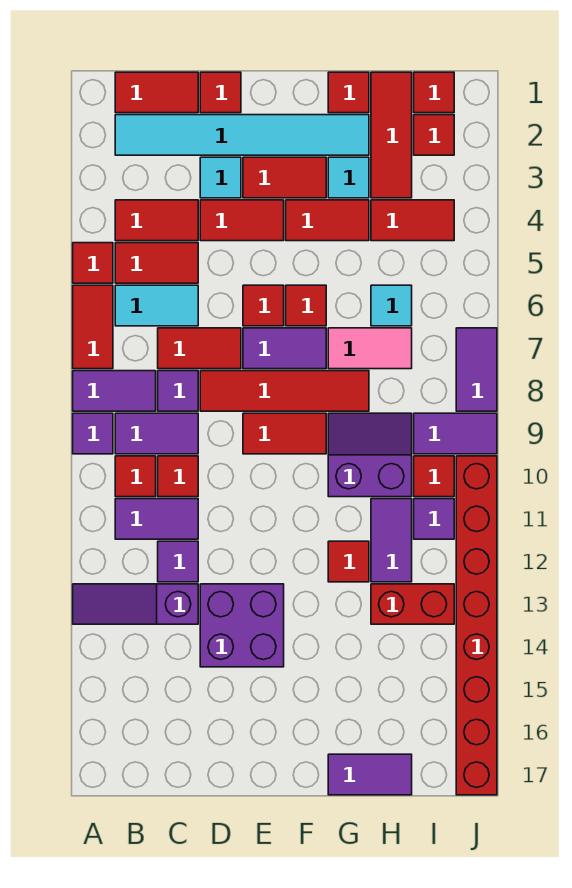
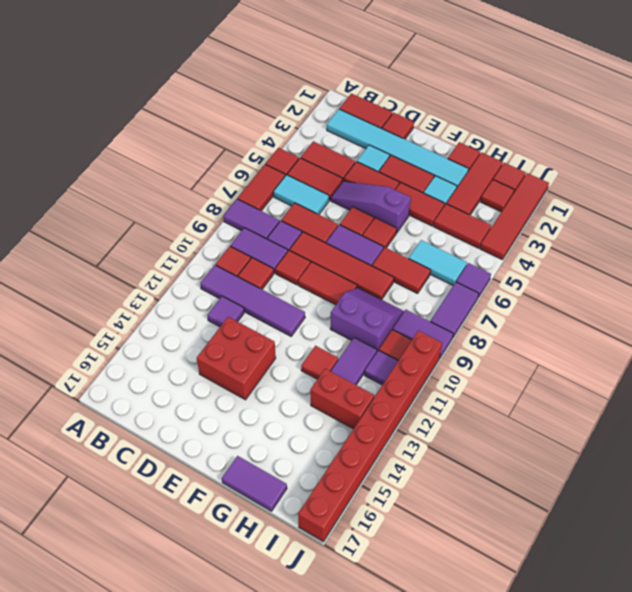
purple tile A9 level 1 -> purple tile J6 level 1
purple slope A13:C13 level 1 top C -> purple slope D5:F5 level 1 top F
purple tile B11:C11 level 1 -> purple tile B11:E11 level 1
none -> red tile D9 level 1
purple brick D13:E14 level 1 -> red brick D13:E14 level 1
pink tile G7:H7 level 1 -> red tile G7:H7 level 1
cyan tile H6 level 1 -> cyan tile H6:I6 level 1
none -> red tile J1:J4 level 1

